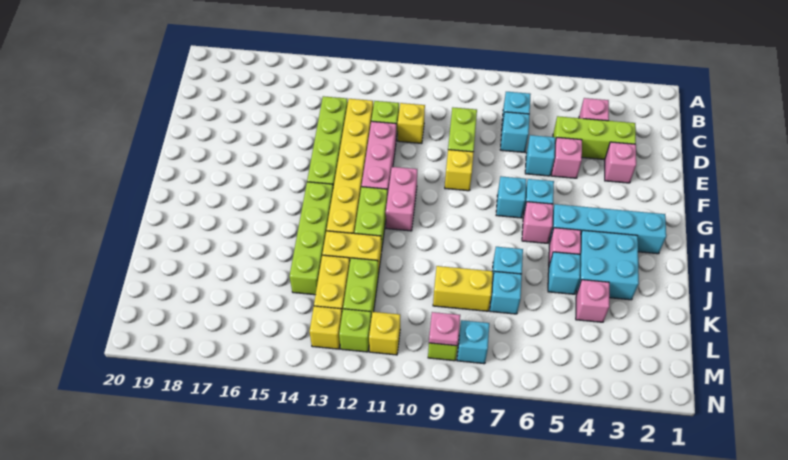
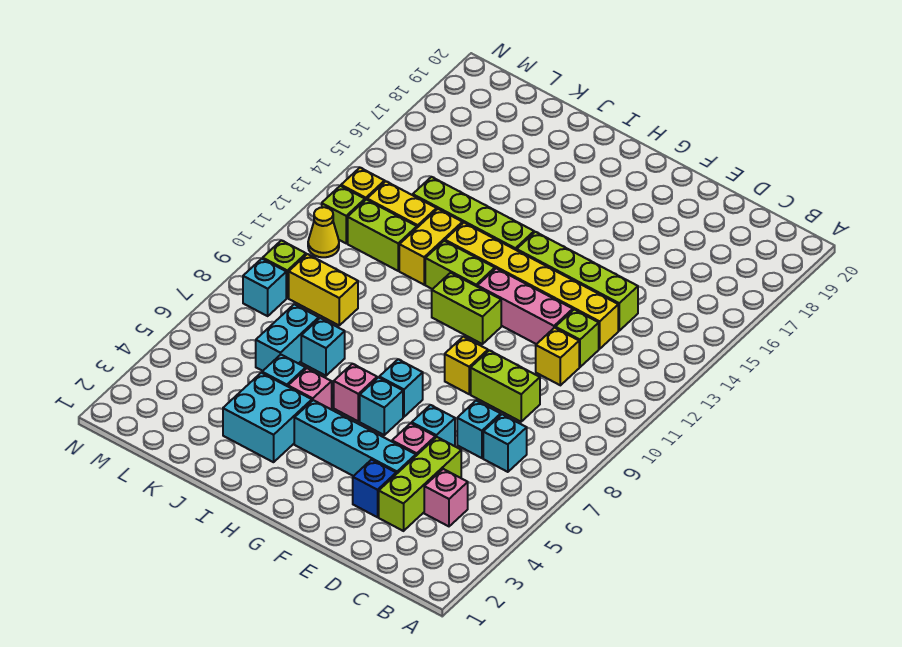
pink brick E3 level 1 -> blue brick E3 level 1
pink brick G11:H11 level 1 -> lime brick G11:H11 level 1
cyan brick H2:H5 level 1 -> cyan brick E4:H4 level 1
pink brick K4 level 1 -> none
cyan brick K7 level 1 -> cyan brick K6:K7 level 1
yellow brick K8:K9 level 1 -> yellow brick K9:L9 level 1
pink plate M9 level 2 -> none
yellow brick M11 level 1 -> yellow cone M11 level 1

